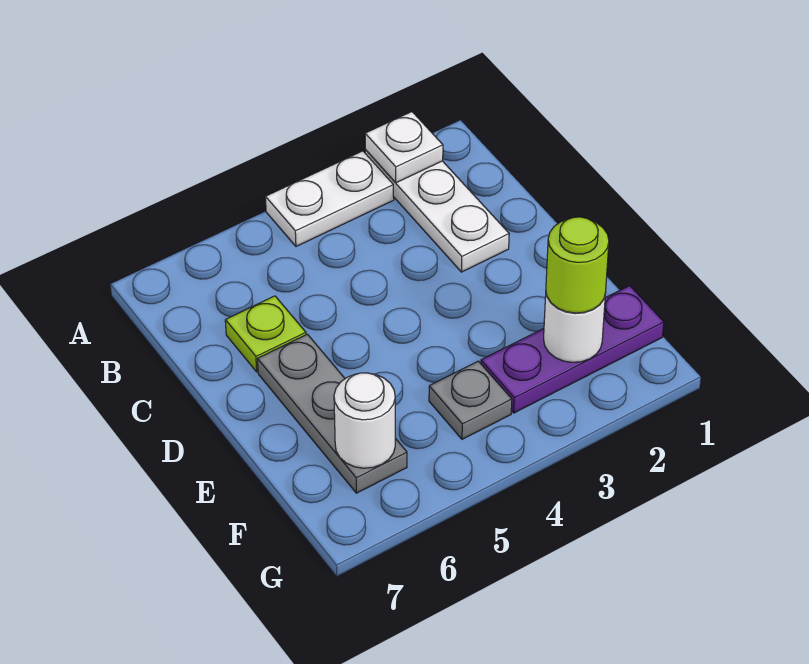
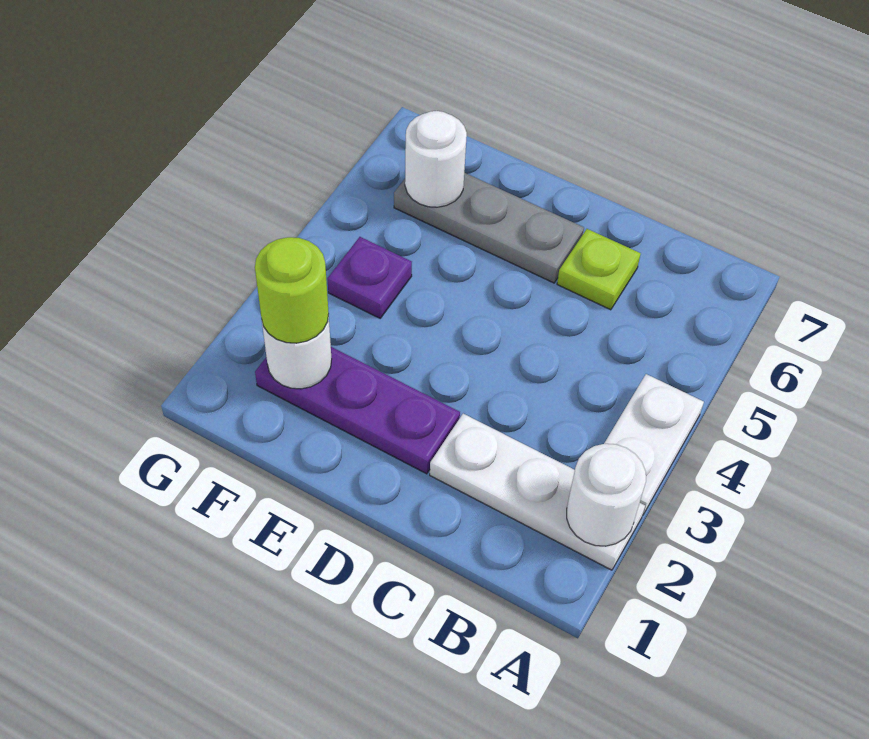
white plate A2 level 2 -> white round brick A2 level 2
purple plate F1:F3 level 1 -> purple plate D2:F2 level 1
grey plate F4 level 1 -> purple plate F4 level 1

